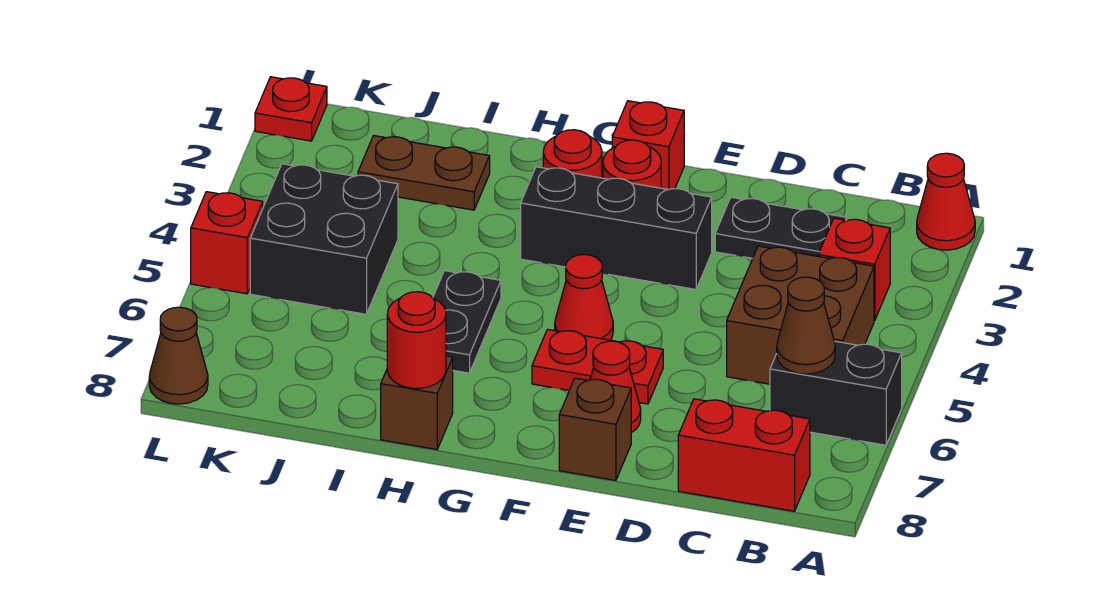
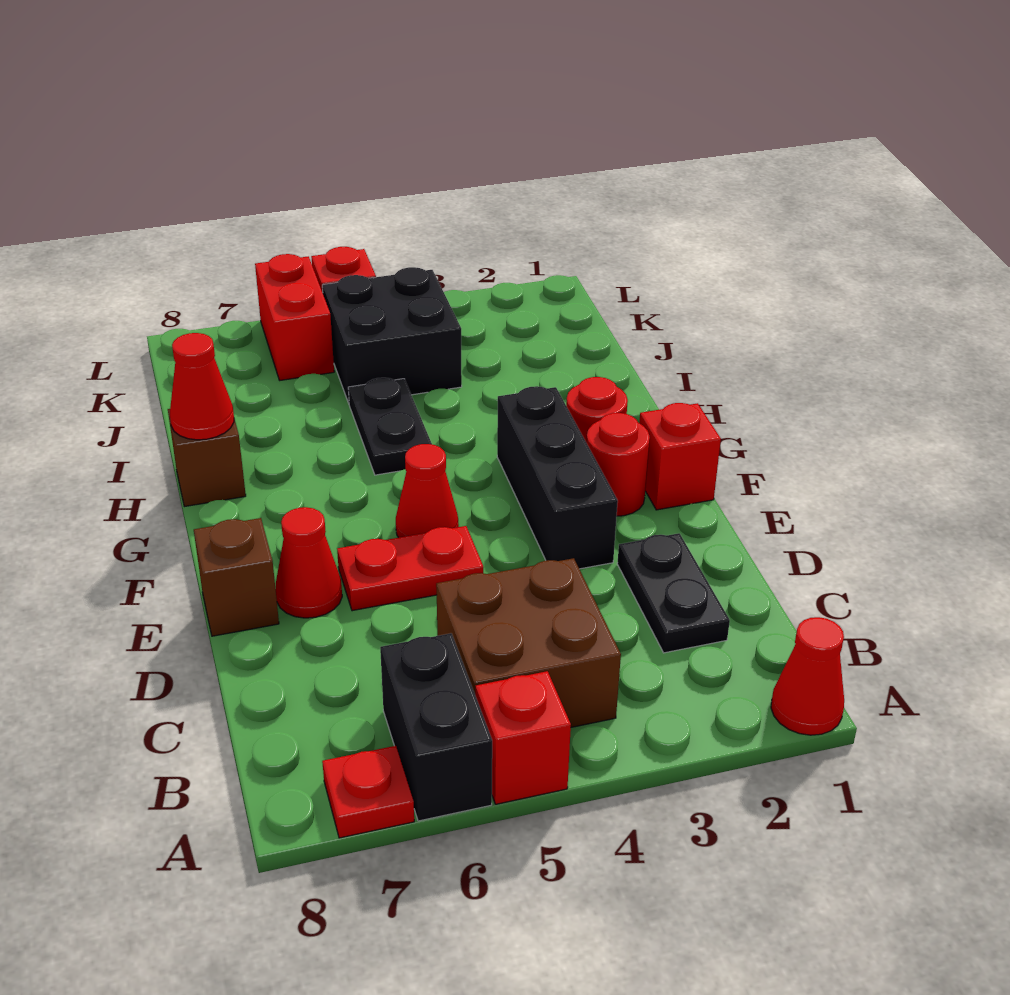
red brick B3 level 1 -> red brick A5 level 1
brown cone B6 level 2 -> none
red brick B8:C8 level 1 -> red brick K6:L6 level 1
red plate E6:F6 level 1 -> red plate E5:E6 level 1
black plate H5:H6 level 1 -> black plate H5:I5 level 1
red round brick H8 level 2 -> red cone H8 level 2
brown plate I2:J2 level 1 -> none
red plate L1 level 1 -> red plate A7 level 1
brown cone L8 level 1 -> none

